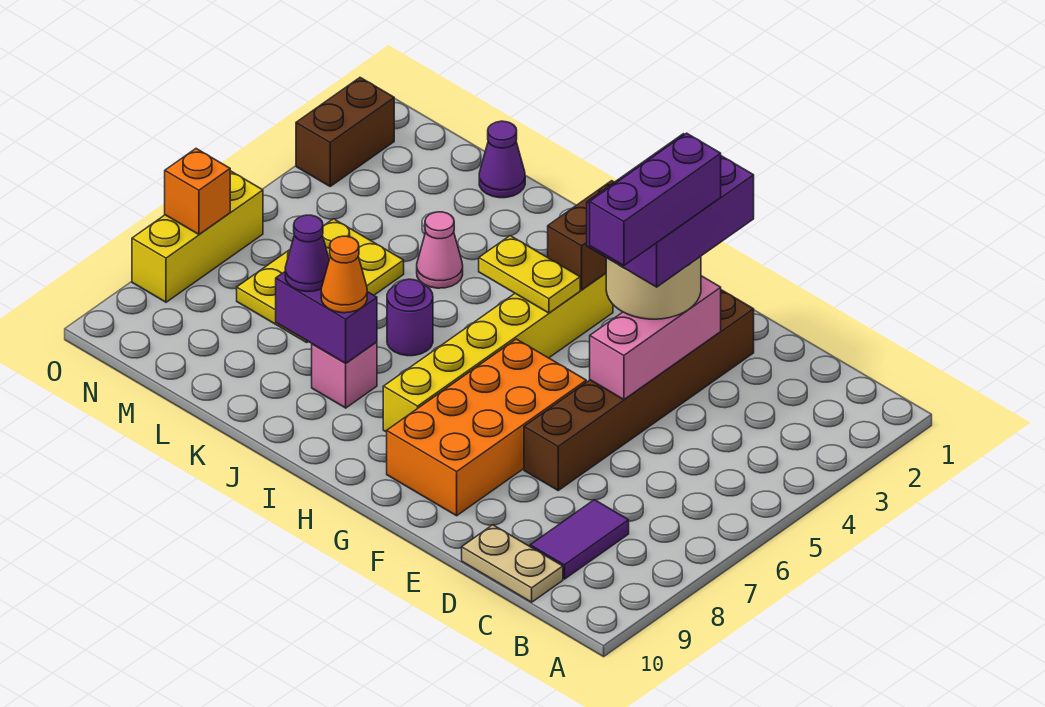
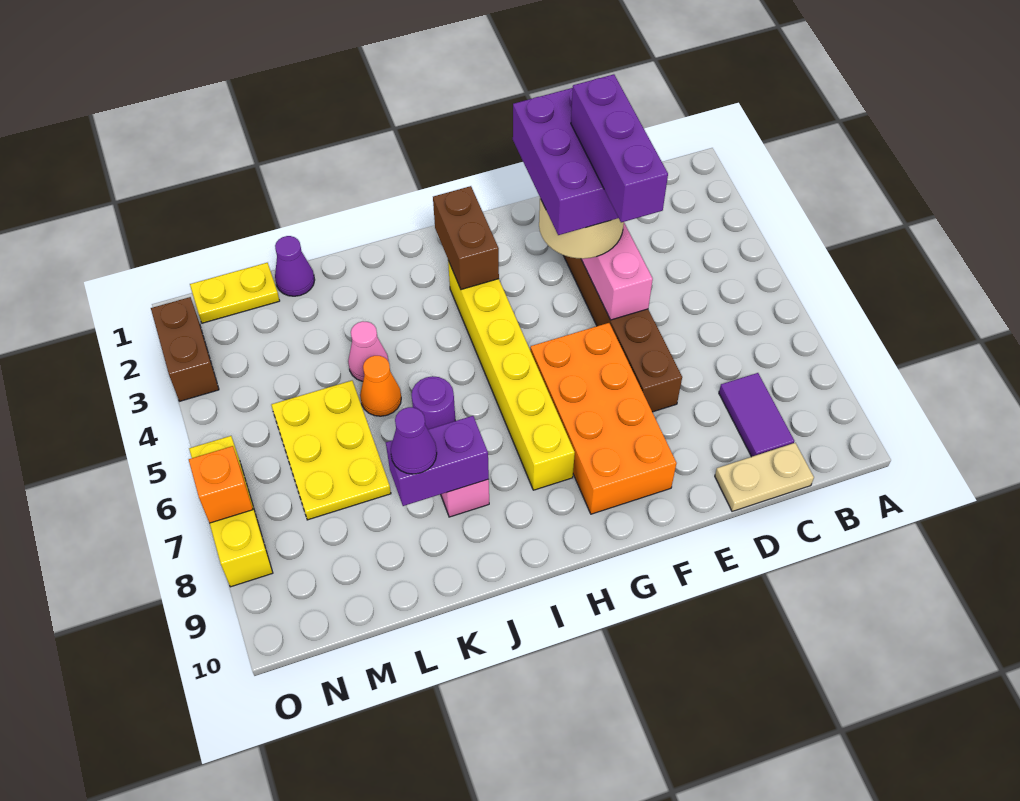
yellow plate H4:I4 level 2 -> yellow plate M1:N1 level 1
orange cone J8 level 3 -> orange cone K5 level 1

